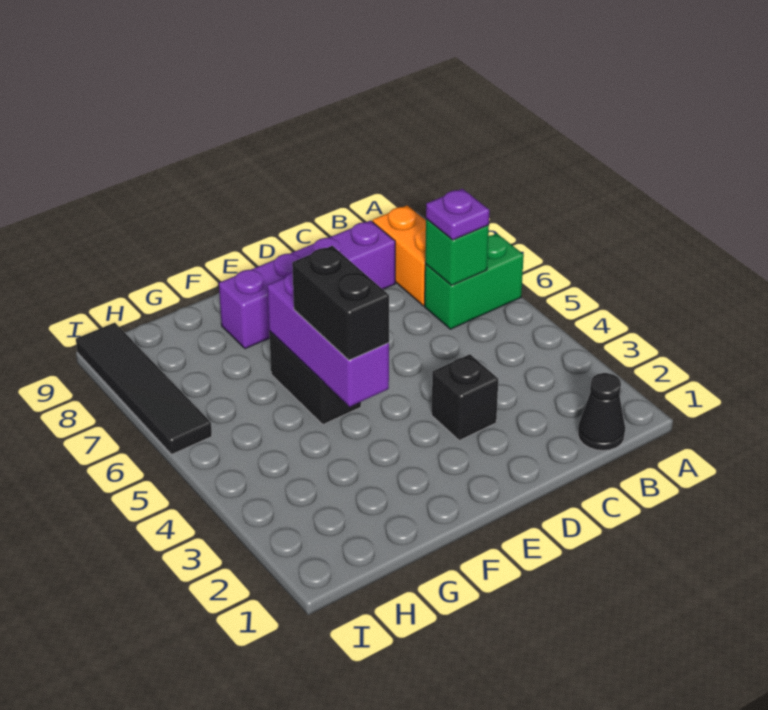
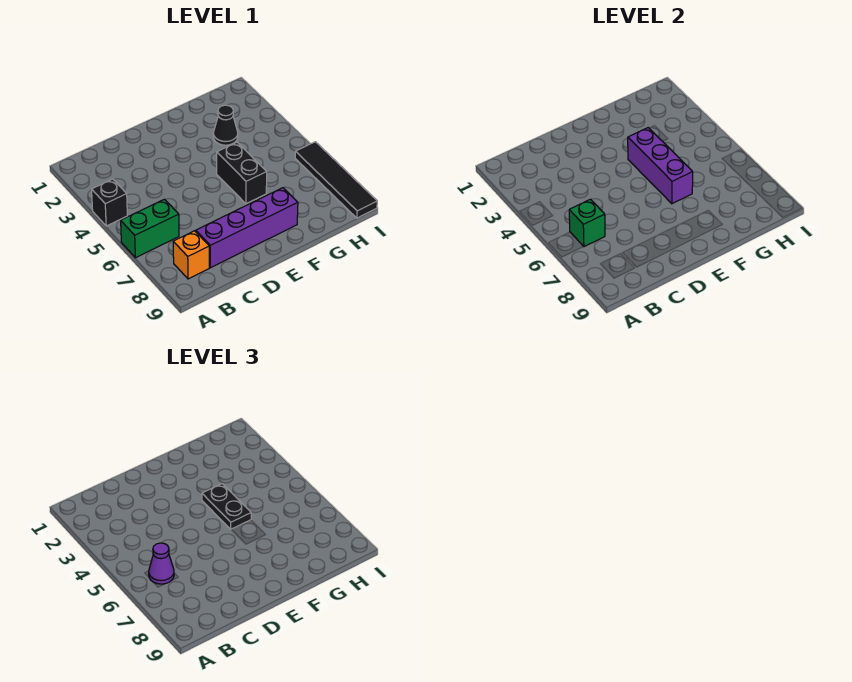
black cone B1 level 1 -> black cone G3 level 1
purple plate B6 level 3 -> purple cone B6 level 3
orange brick B7:B8 level 1 -> orange brick B8 level 1
black brick D3 level 1 -> black brick A4 level 1
black brick F4:F5 level 3 -> black plate F4:F5 level 3

